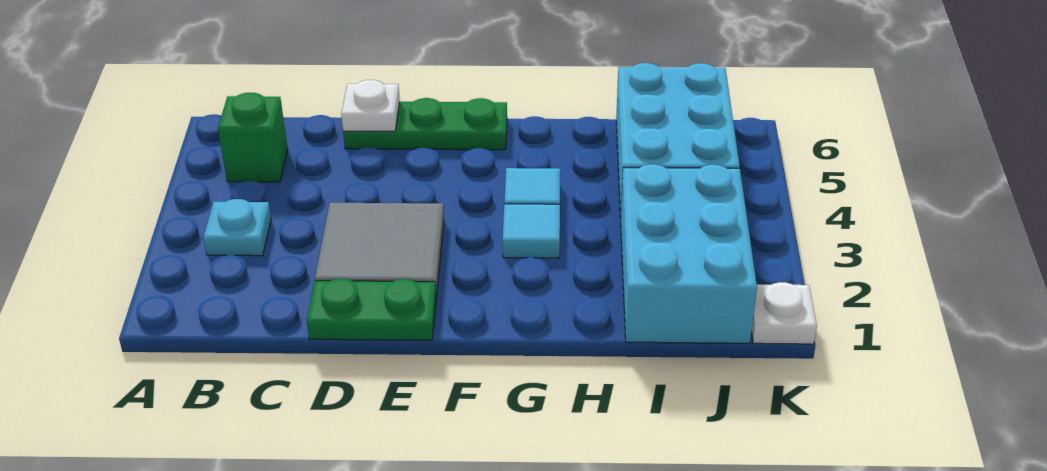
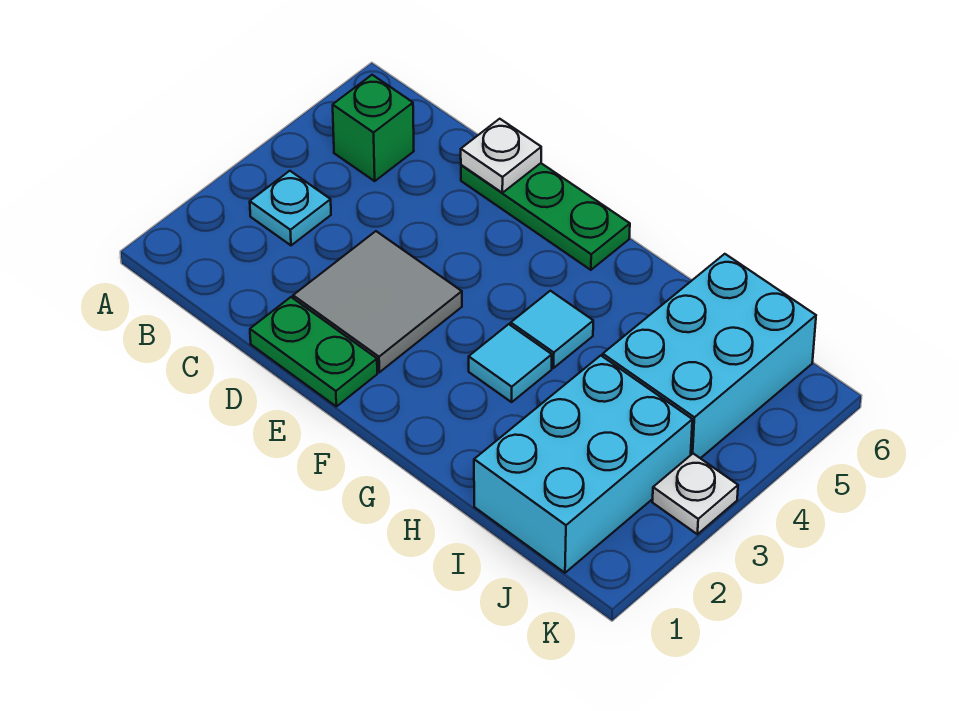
white plate K1 level 1 -> white plate K3 level 1

